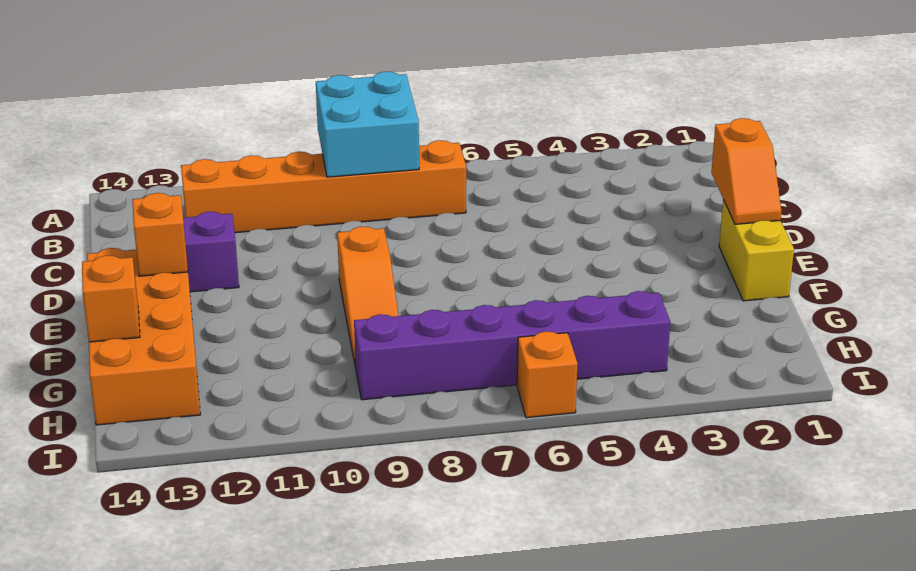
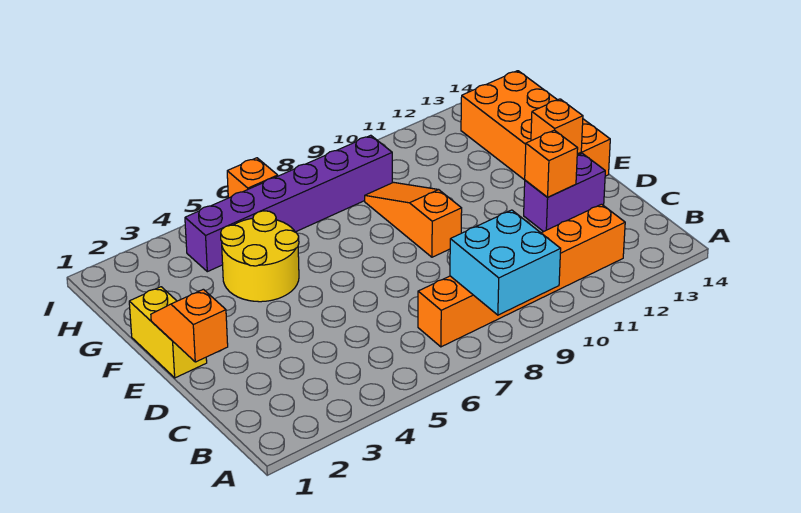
none -> yellow round brick F4:G5 level 1
orange brick G14 level 2 -> orange brick D12 level 2

